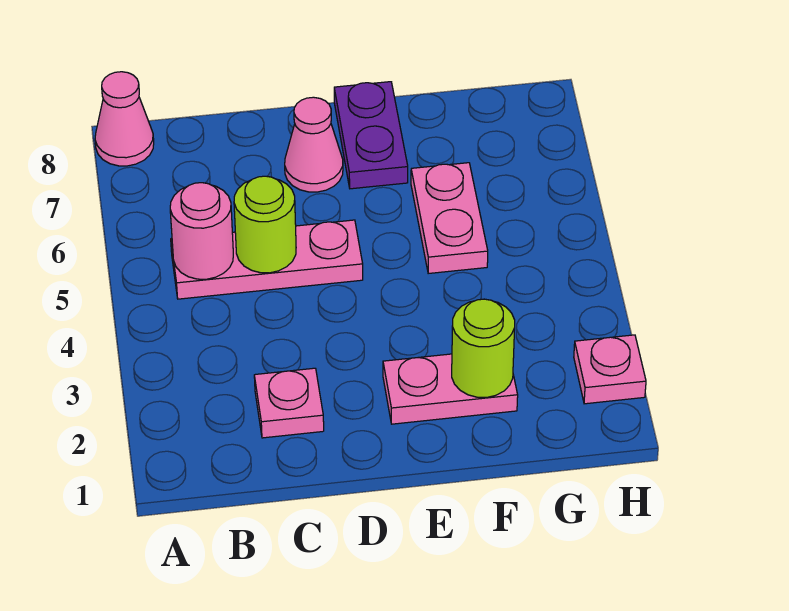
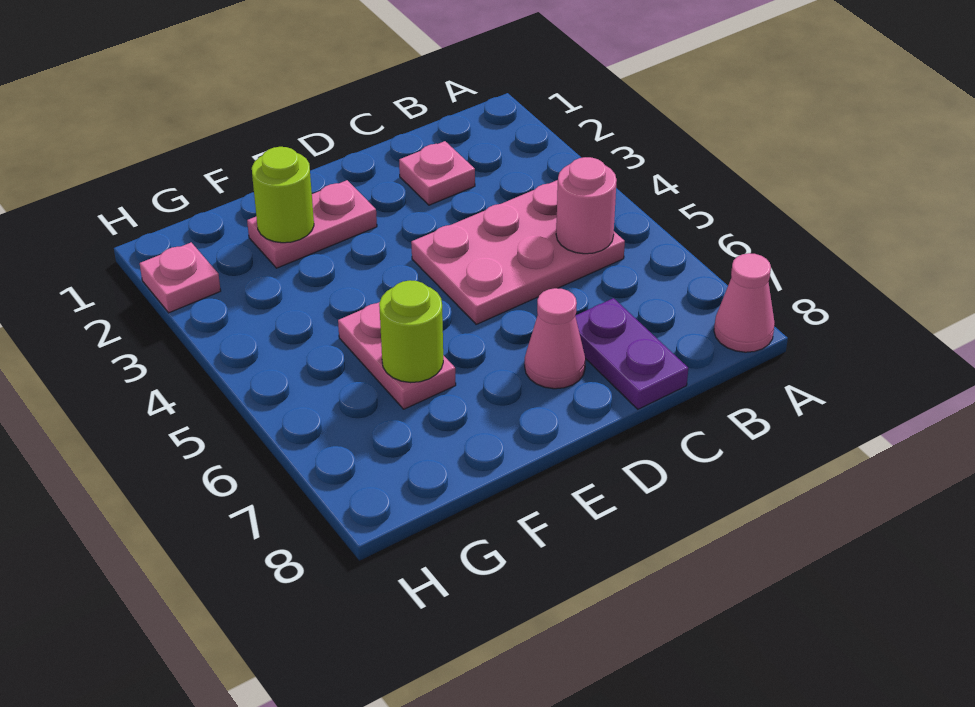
pink plate B5:D5 level 1 -> pink plate B4:D5 level 1
lime round brick C5 level 2 -> lime round brick F6 level 2
purple plate E7:E8 level 1 -> purple plate C7:C8 level 1

